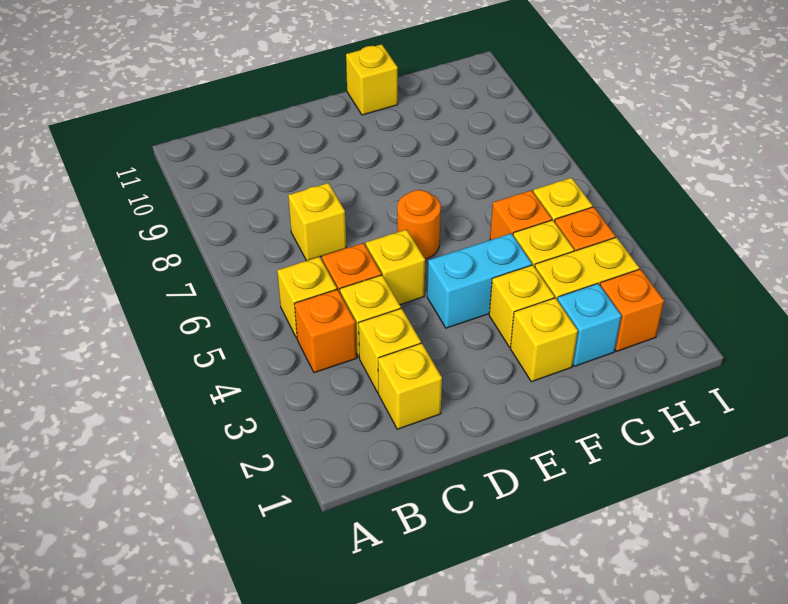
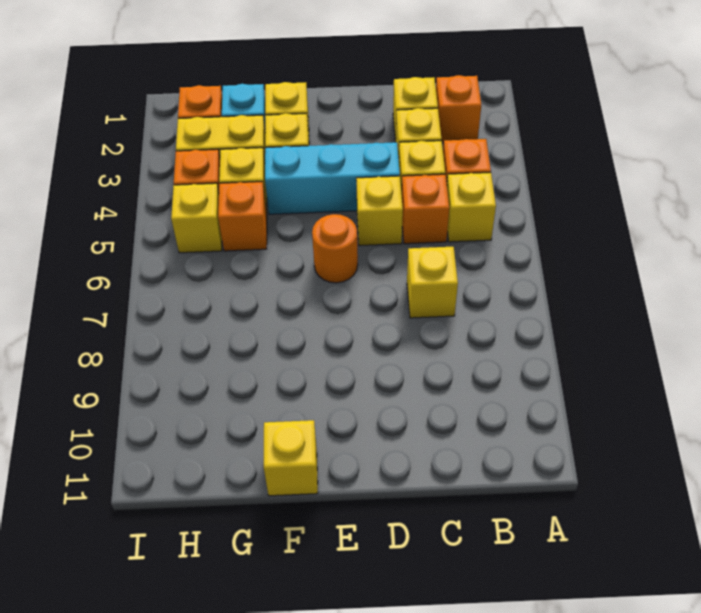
none -> orange brick B2 level 1
cyan brick E4:F4 level 1 -> cyan brick D4:F4 level 1

